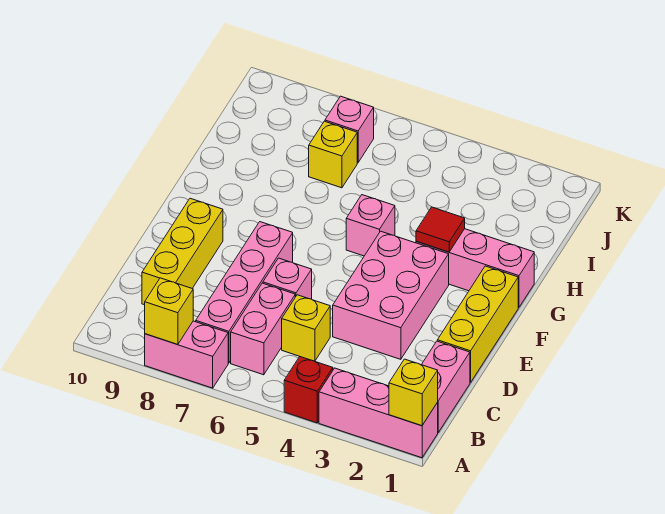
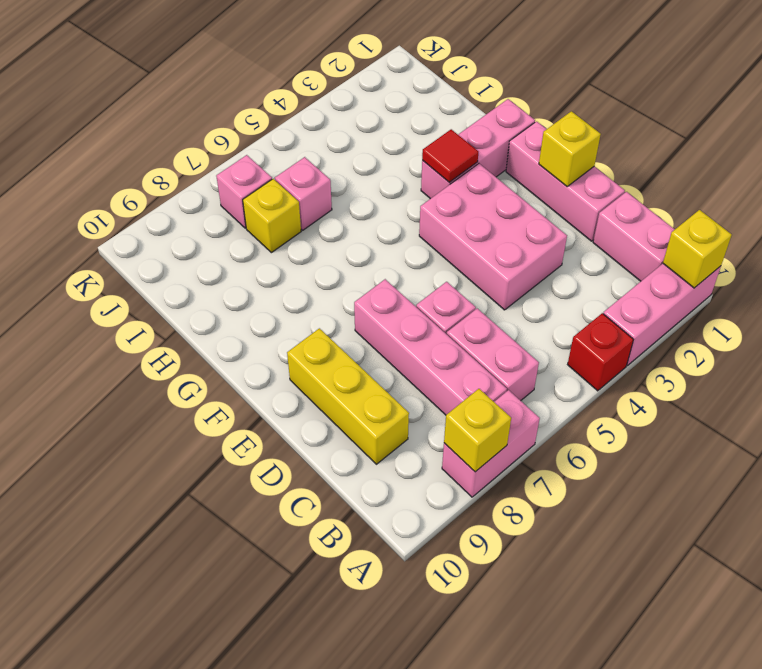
yellow brick C5 level 1 -> yellow brick E1 level 2
yellow brick D1:F1 level 1 -> pink brick D1:F1 level 1
pink brick G5 level 1 -> pink brick I6 level 1

